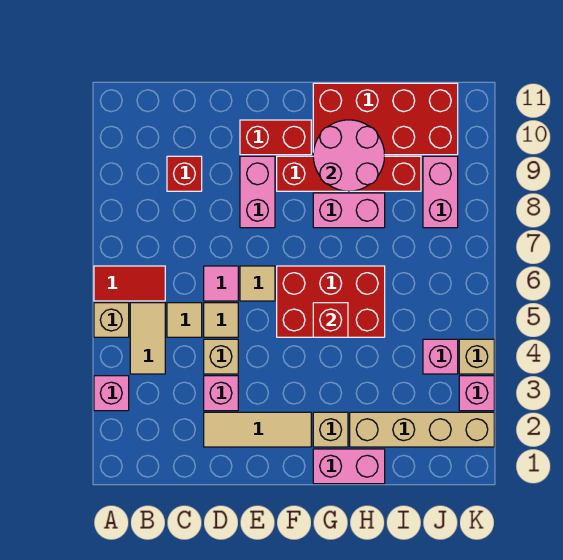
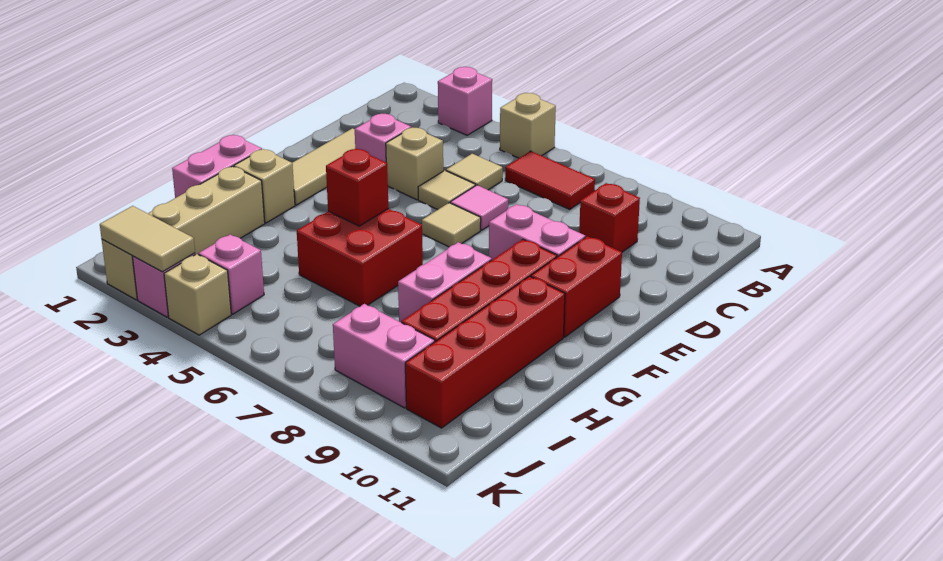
red tile A6:B6 level 1 -> red tile B6:B7 level 1
tan tile B4:B5 level 1 -> tan tile K2:K3 level 2
red brick F5:H6 level 1 -> red brick G5:H6 level 1
pink round brick G9:H10 level 2 -> none
red brick G10:J11 level 1 -> red brick G10:J10 level 1

